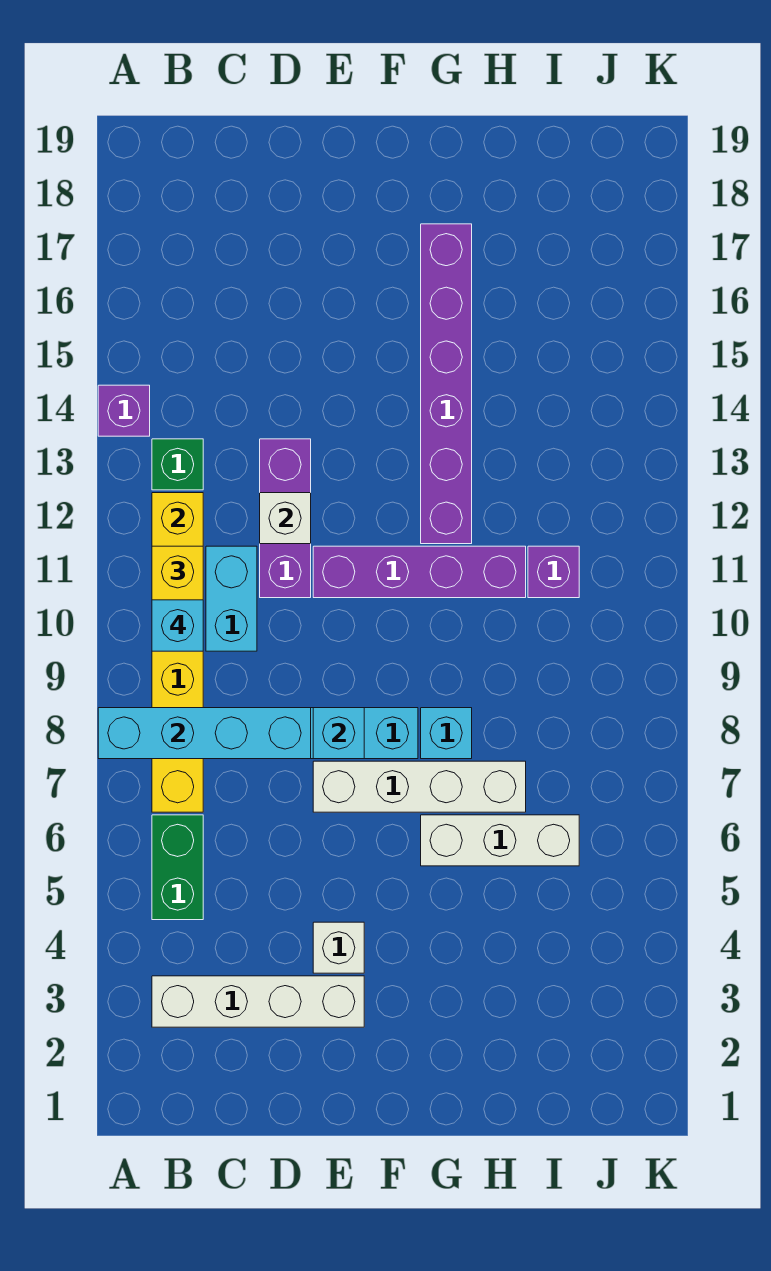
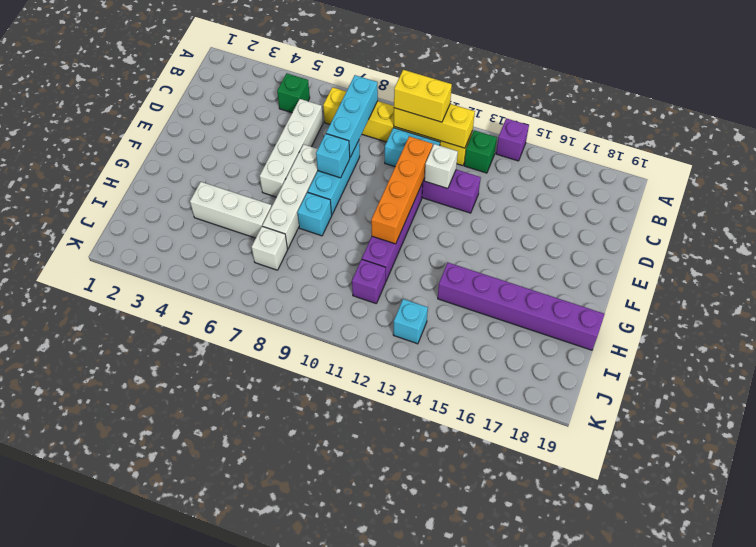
cyan brick A8:D8 level 2 -> cyan brick B8:D8 level 2
white brick B3:E3 level 1 -> white brick C6:F6 level 1
green brick B5:B6 level 1 -> green brick B5 level 1
cyan brick B10 level 4 -> cyan brick J13 level 1
none -> orange brick D11:G11 level 2
white brick E4 level 1 -> white brick I7 level 1
white brick G6:I6 level 1 -> white brick H4:H6 level 1
purple brick G12:G17 level 1 -> purple brick H14:H19 level 1

